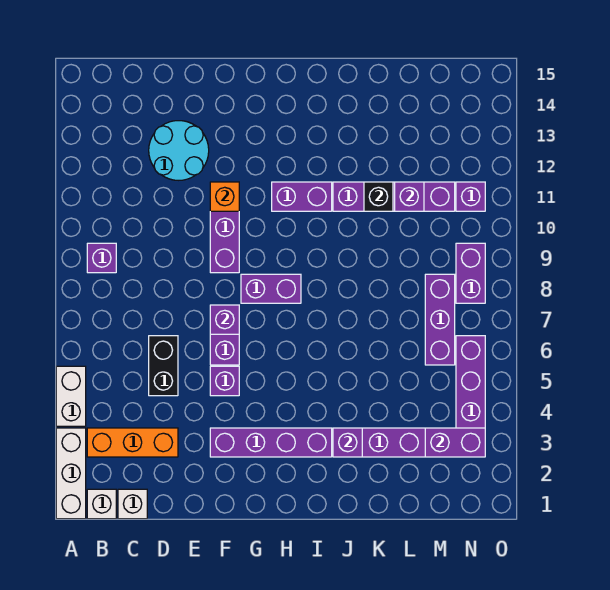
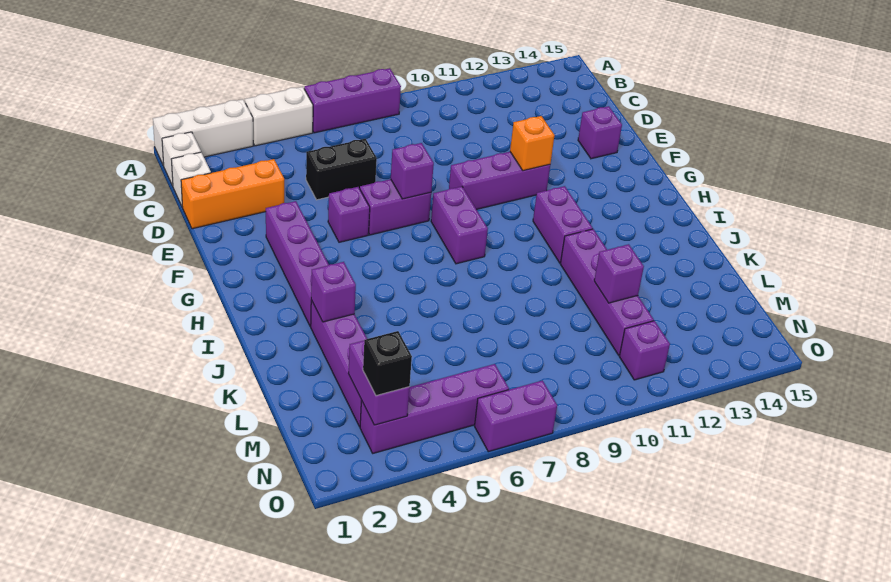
orange brick B3:D3 level 1 -> orange brick D1:D3 level 1
purple brick B9 level 1 -> purple brick E14 level 1
cyan round brick D12:E13 level 1 -> none
black brick K11 level 2 -> black brick N3 level 3
purple brick M6:M8 level 1 -> purple brick A6:A8 level 1
purple brick N8:N9 level 1 -> purple brick O6:O7 level 1

